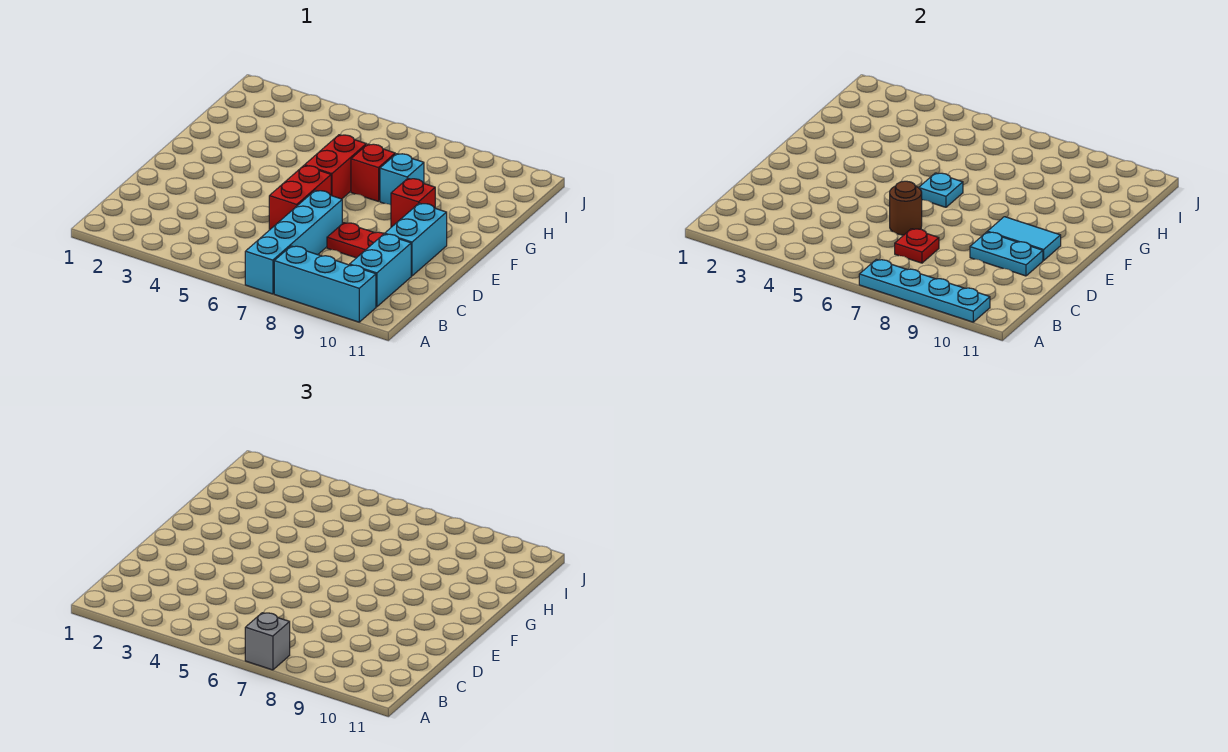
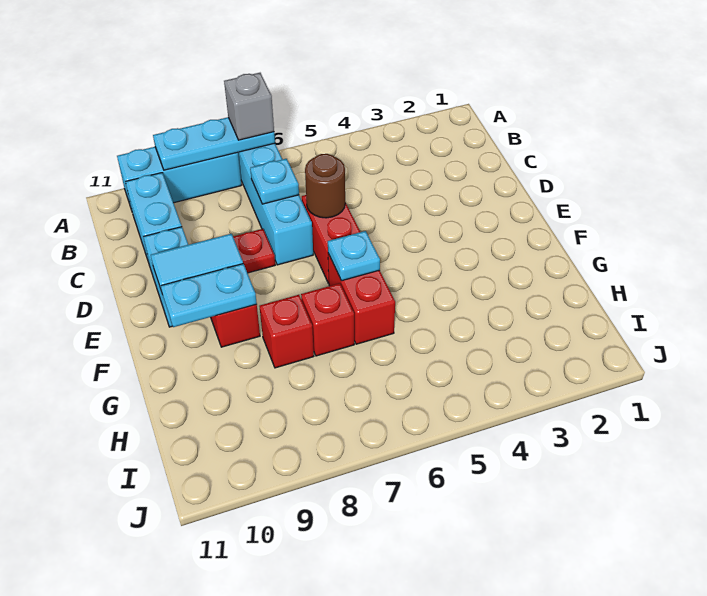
cyan plate A7:A10 level 2 -> cyan plate A7:A9 level 2
red plate C7 level 2 -> cyan plate C7 level 2
cyan plate D9:D10 level 2 -> cyan plate F9:F10 level 2
cyan brick G8 level 1 -> red brick G8 level 1

